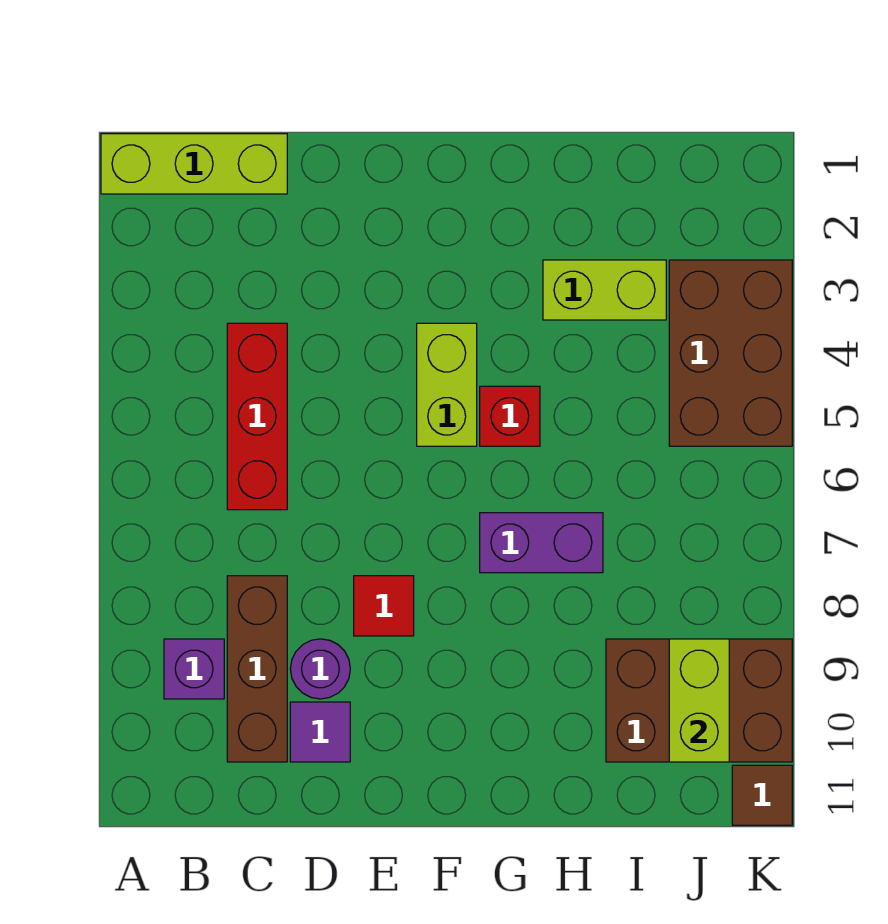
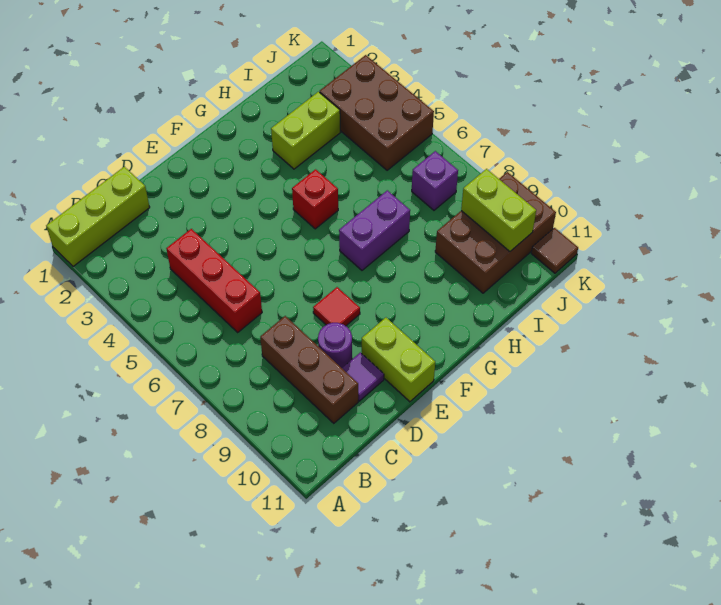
purple brick B9 level 1 -> purple brick J7 level 1
lime brick F4:F5 level 1 -> lime brick E10:E11 level 1

